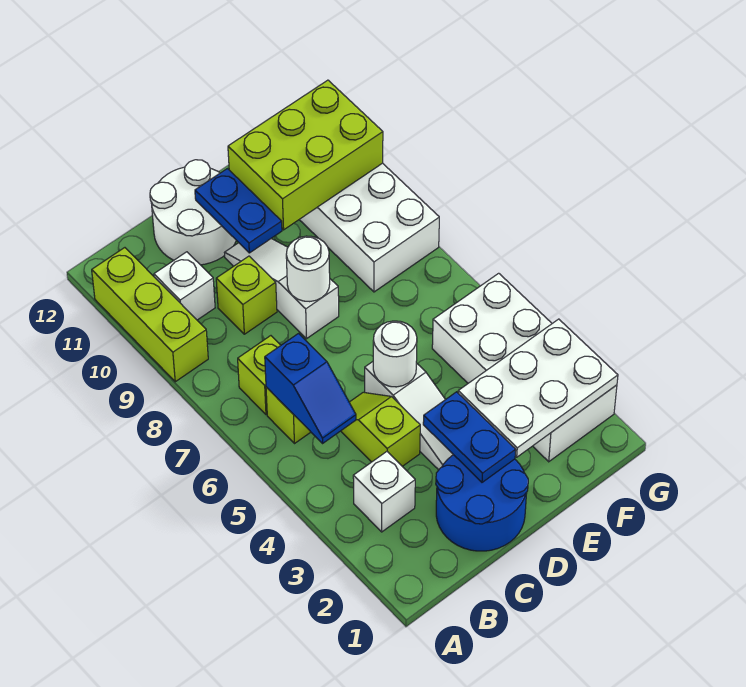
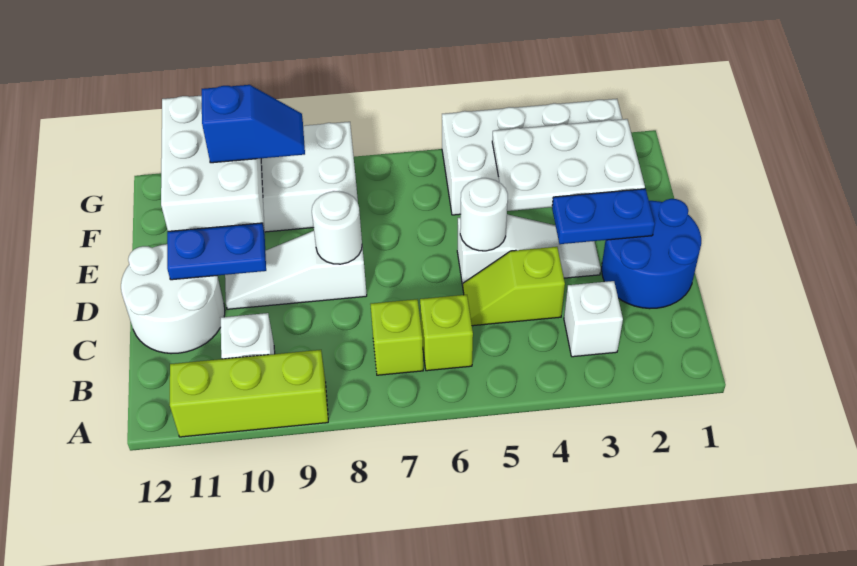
blue slope B5:B6 level 2 top 6 -> blue slope F9:F10 level 3 top 10
lime brick C9 level 1 -> none
white plate E2:G3 level 2 -> white plate E2:F4 level 2
lime brick E10:G11 level 2 -> white brick E10:G11 level 2

